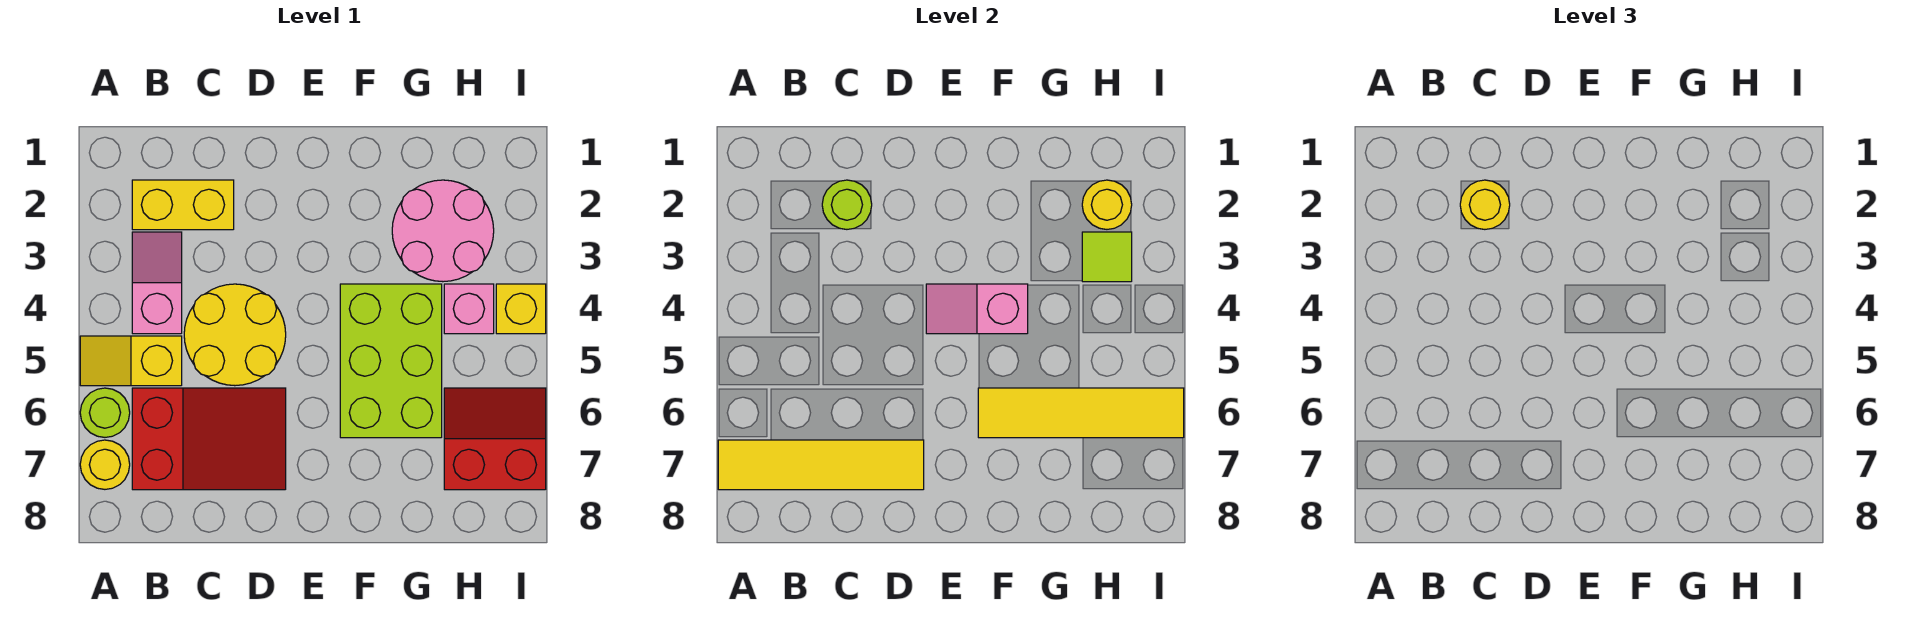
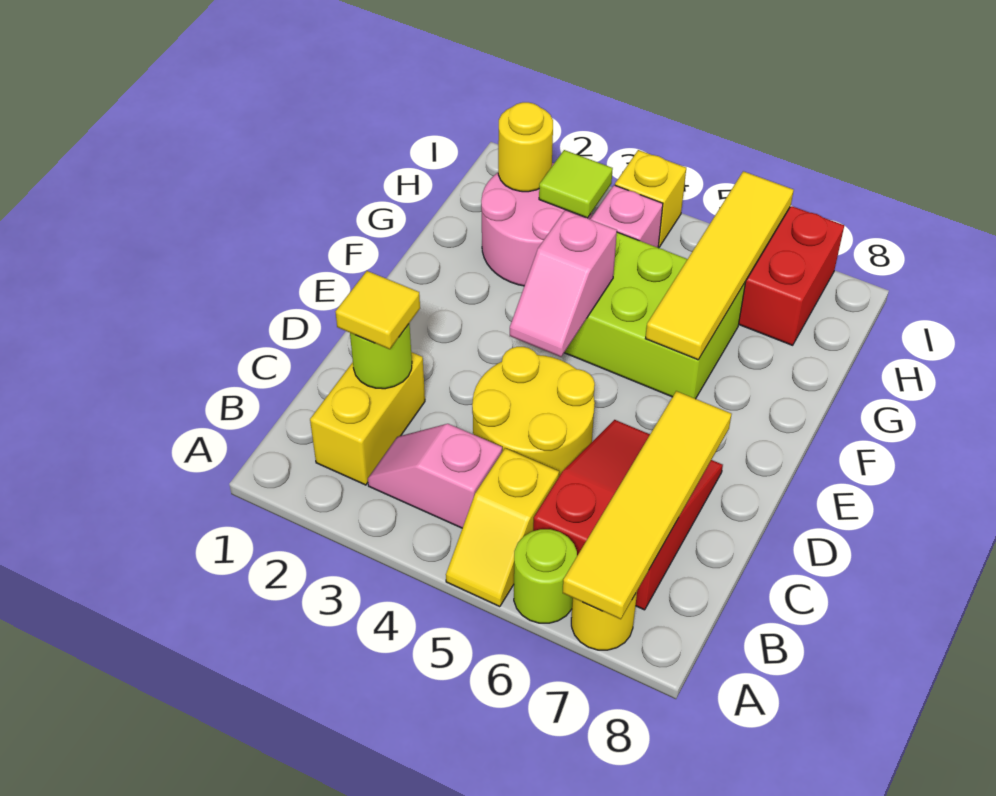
yellow round brick C2 level 3 -> yellow tile C2 level 3

